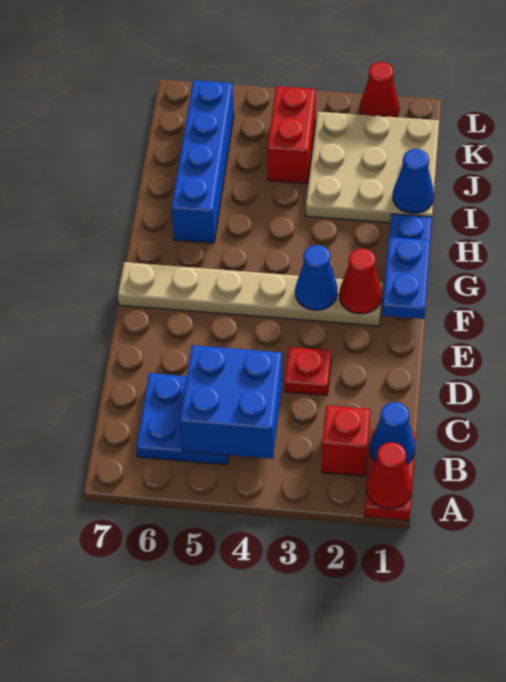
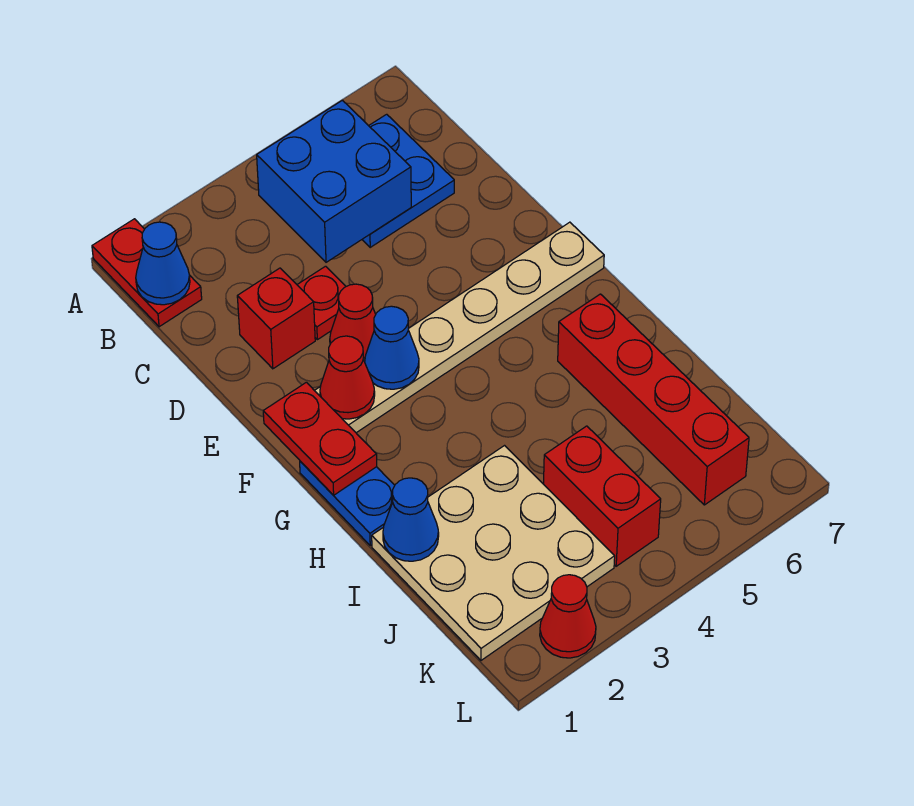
red cone A1 level 2 -> red cone E3 level 1
red brick B2 level 1 -> red brick D2 level 1
blue plate F1:G1 level 2 -> red plate F1:G1 level 2
blue brick H6:K6 level 1 -> red brick H6:K6 level 1

